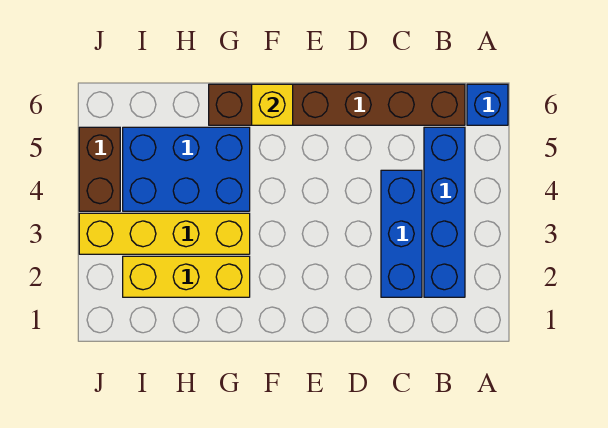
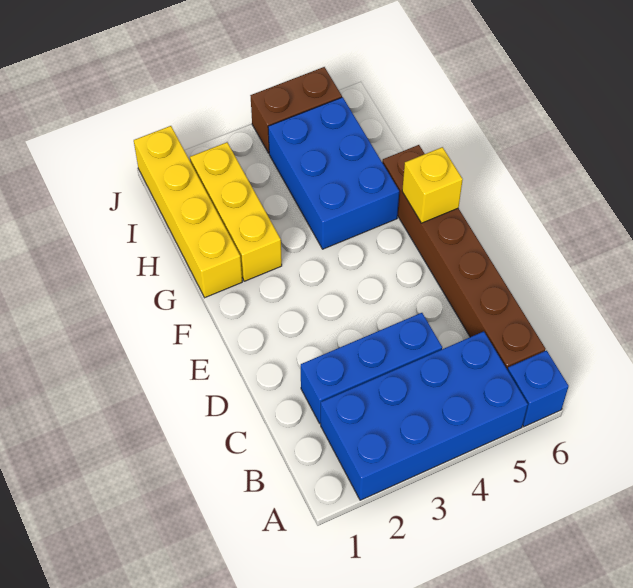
blue brick B2:B5 level 1 -> blue brick A2:B5 level 1
yellow brick G3:J3 level 1 -> yellow brick G1:J1 level 1

